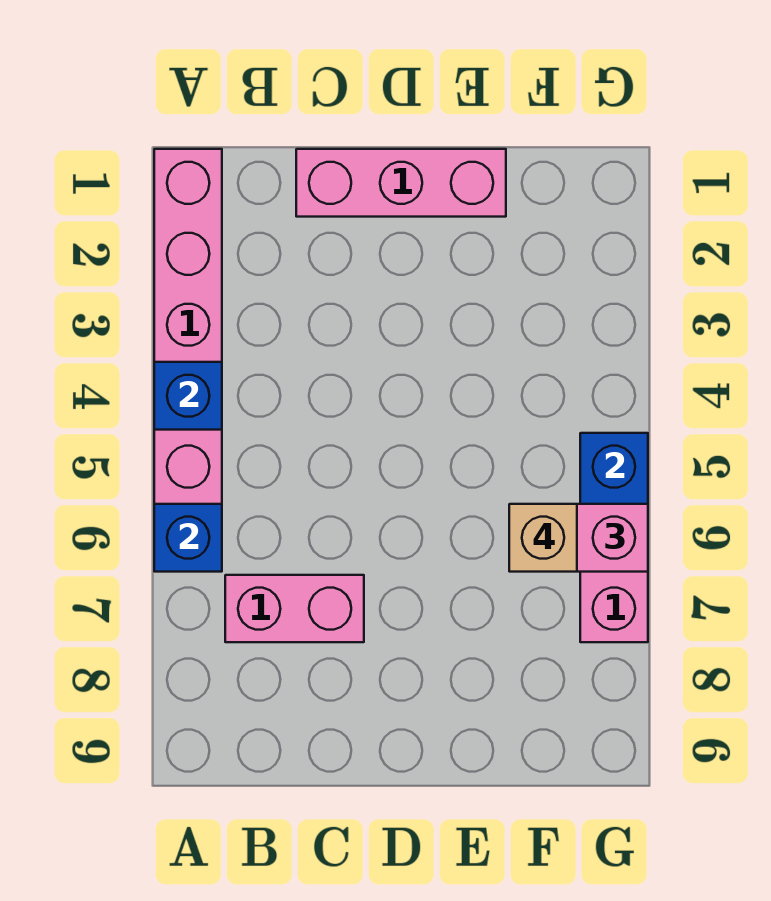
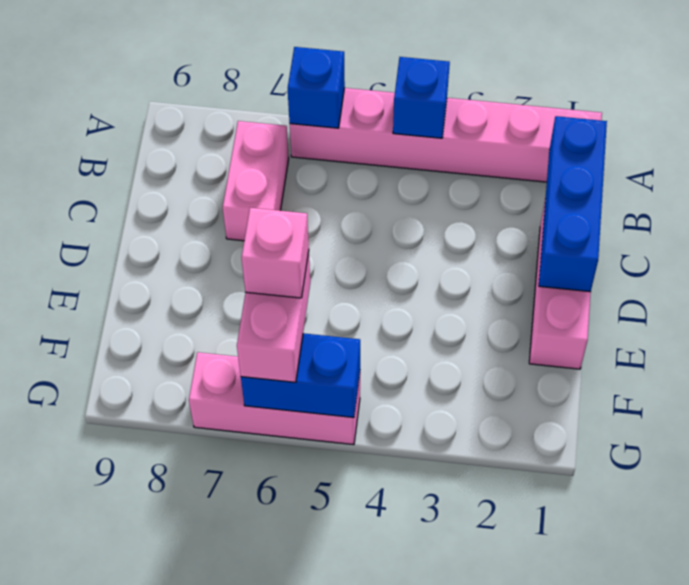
none -> blue brick B1:D1 level 2
tan brick F6 level 4 -> pink brick F6 level 4

